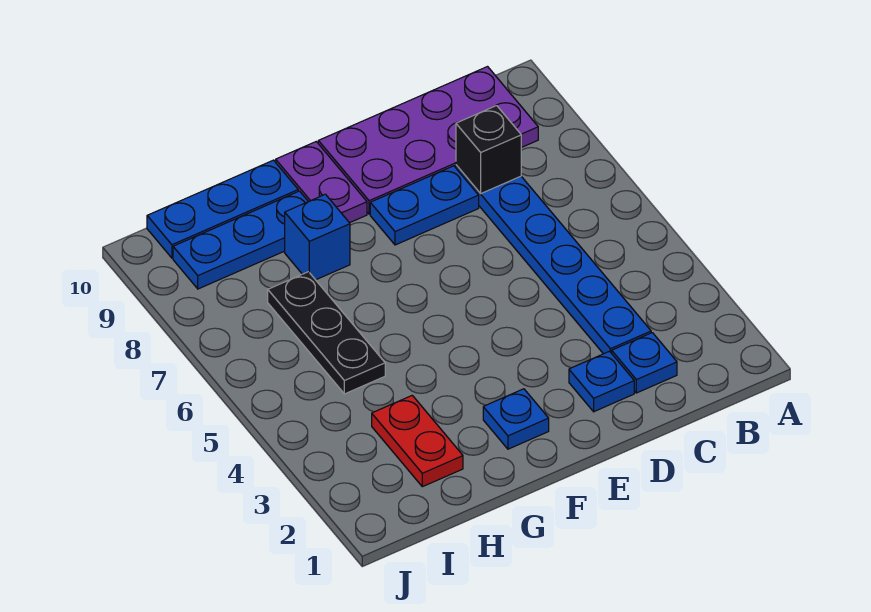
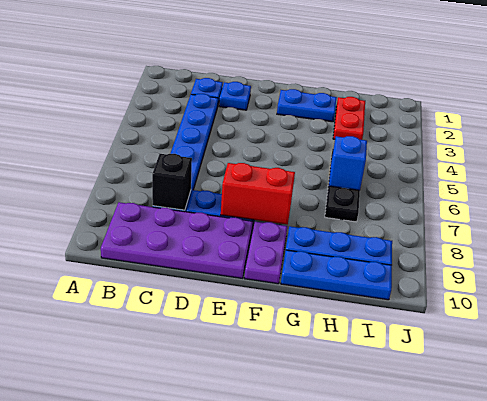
none -> red brick E8:F8 level 2
blue plate F2 level 1 -> blue plate F2:G2 level 1
blue brick G8 level 1 -> blue brick H6 level 2

